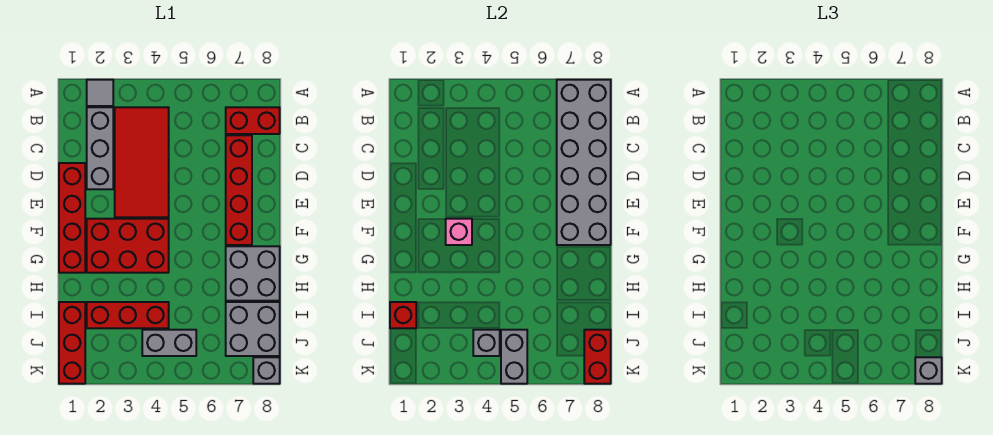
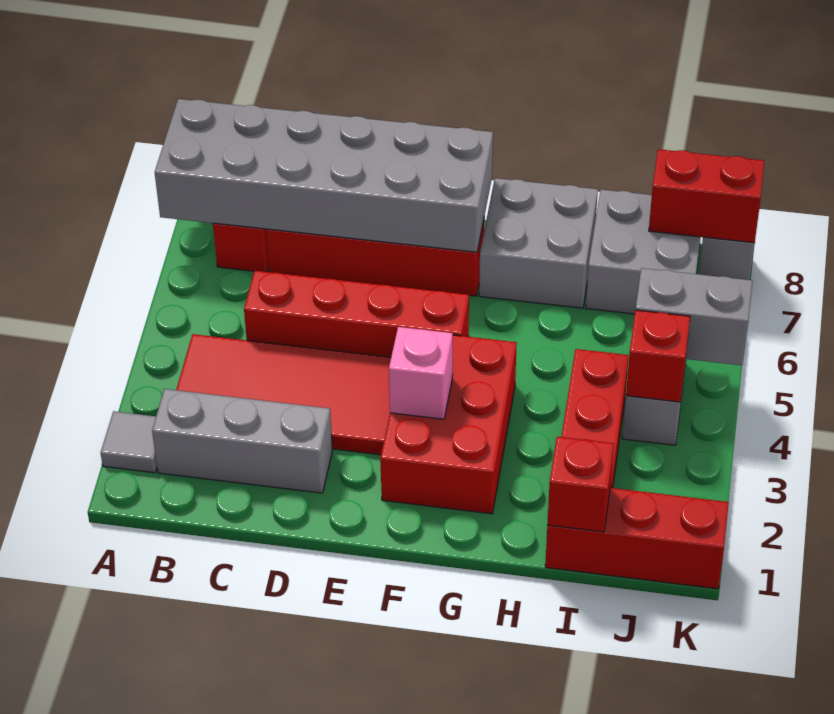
red brick D1:G1 level 1 -> red brick C5:F5 level 1
grey brick J4 level 2 -> red brick J4 level 2
grey brick K8 level 3 -> none

